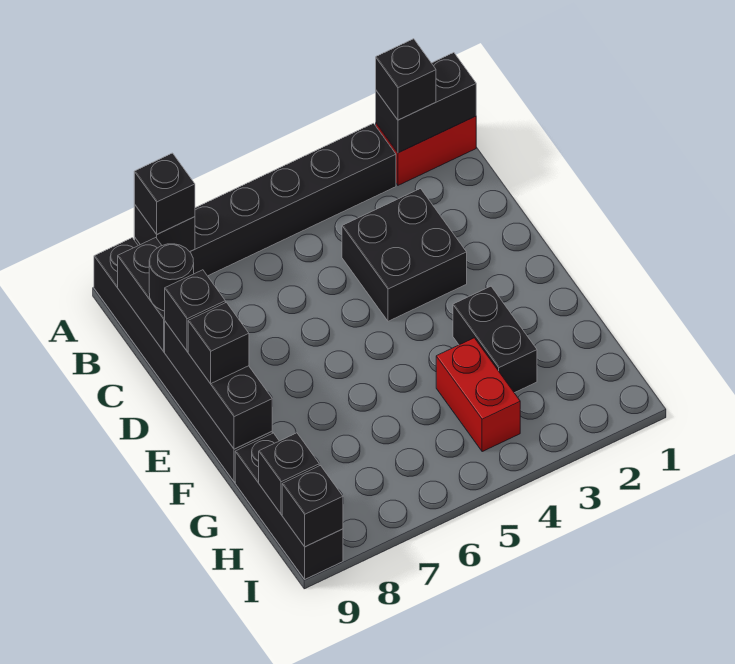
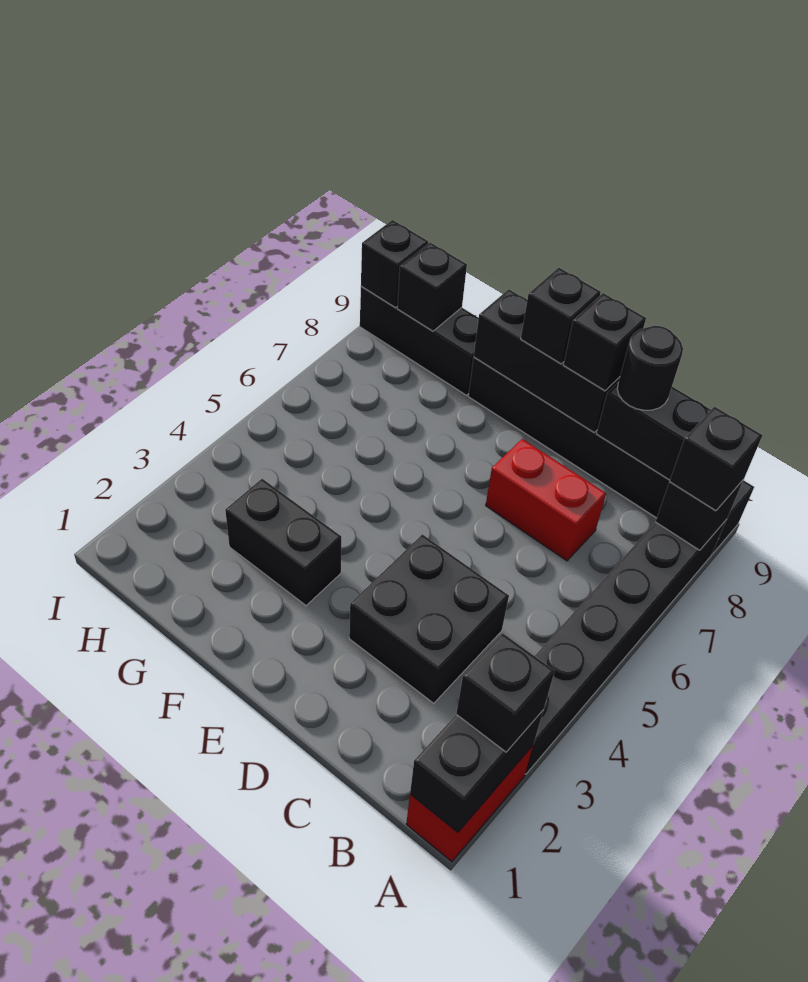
red brick G4:H4 level 1 -> red brick C7:D7 level 1

